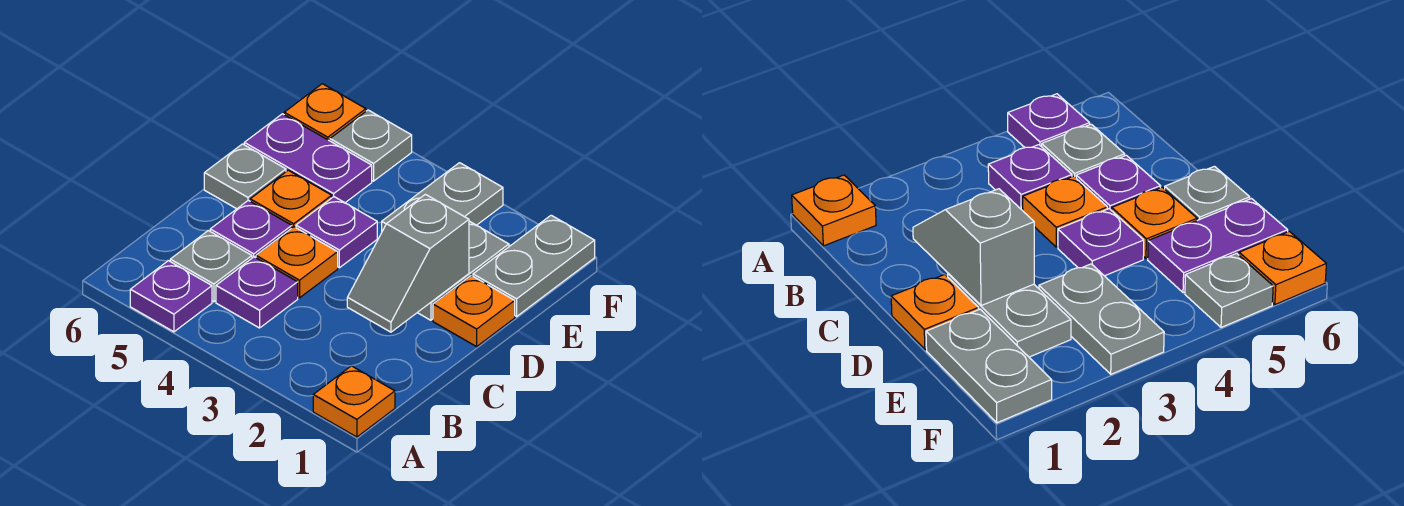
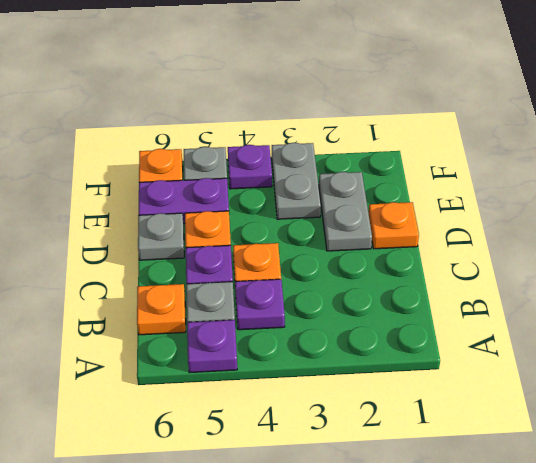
orange plate A1 level 1 -> orange plate B6 level 1
grey slope C2:D2 level 2 top D -> none
purple plate D4 level 1 -> purple plate F4 level 1
grey plate E1:F1 level 1 -> none

